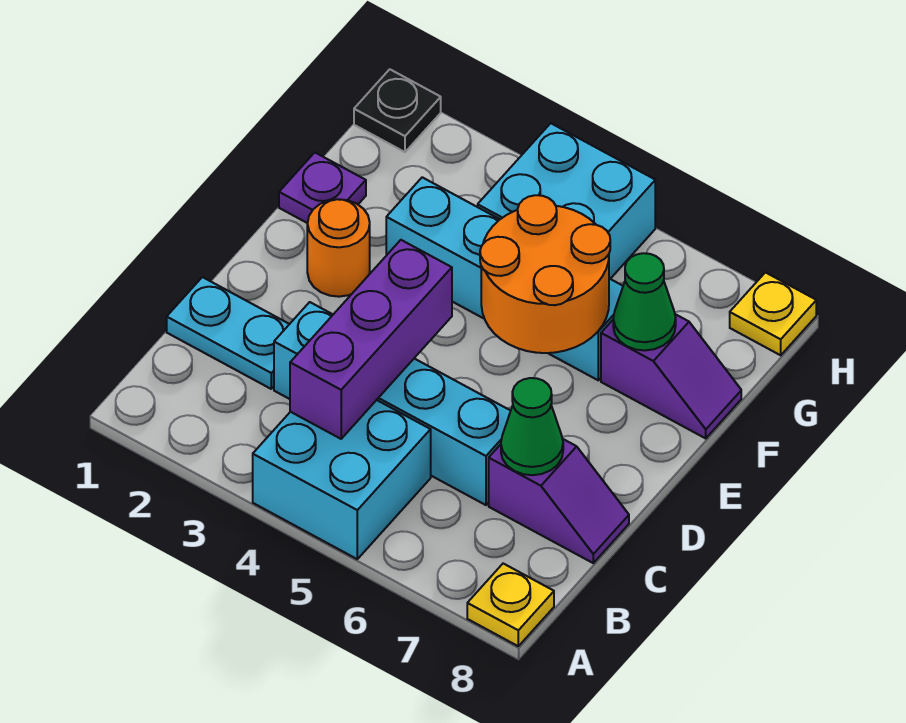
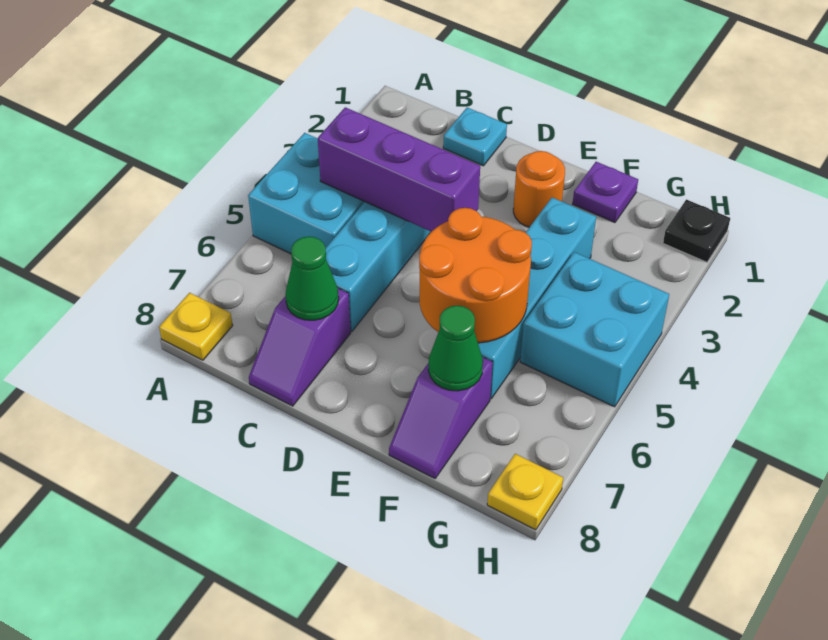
cyan plate C1:C2 level 1 -> cyan plate C1 level 1

